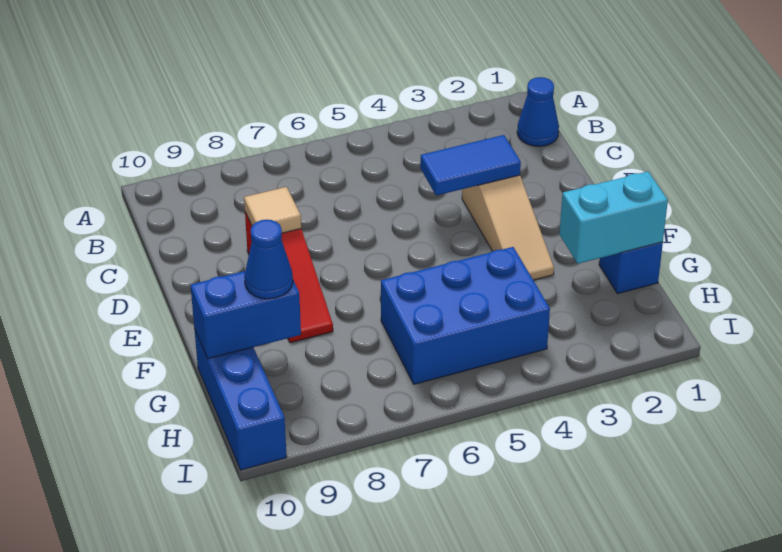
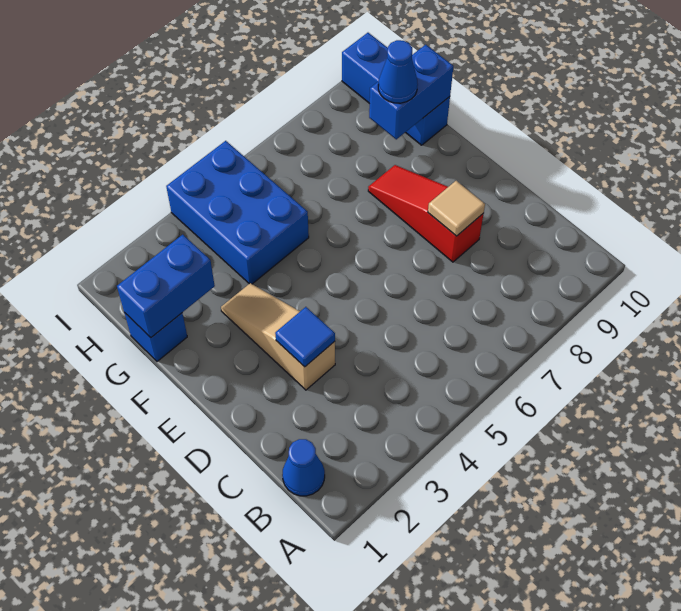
blue tile D3:D4 level 2 -> blue tile D3 level 2
cyan brick G1:G2 level 2 -> blue brick G1:G2 level 2
blue brick G4:H6 level 1 -> blue brick G4:I5 level 1

